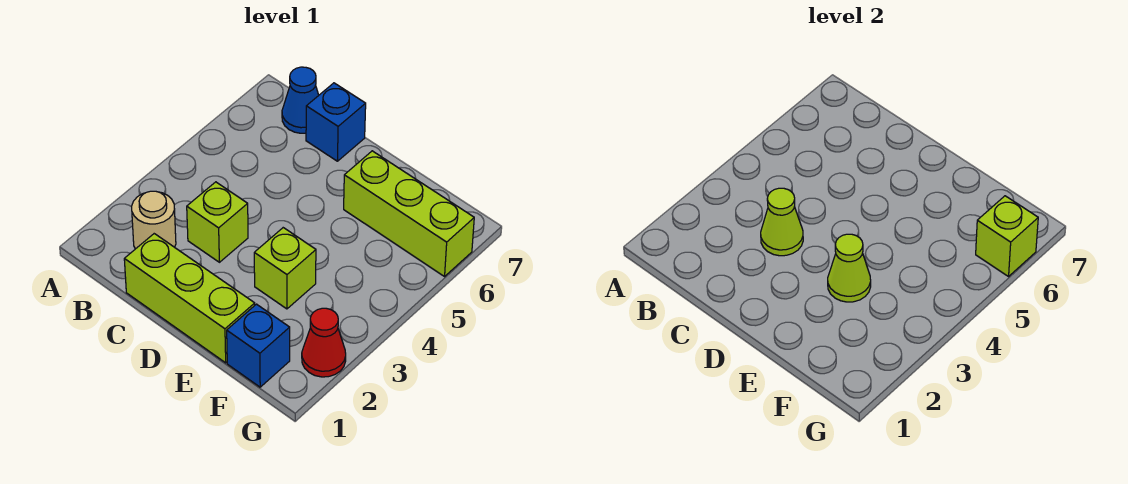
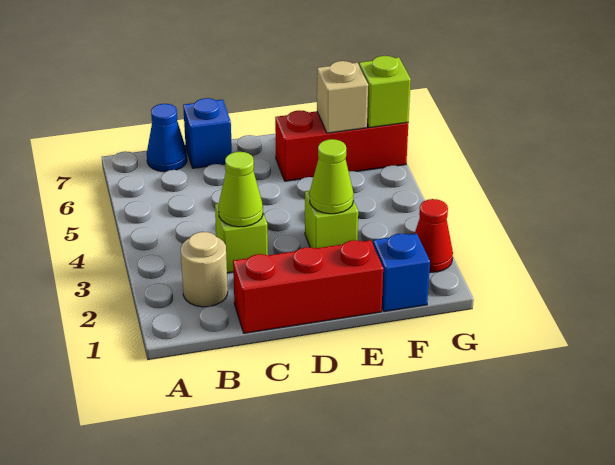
lime brick C1:E1 level 1 -> red brick C1:E1 level 1
lime brick E6:G6 level 1 -> red brick E6:G6 level 1
none -> tan brick F6 level 2

